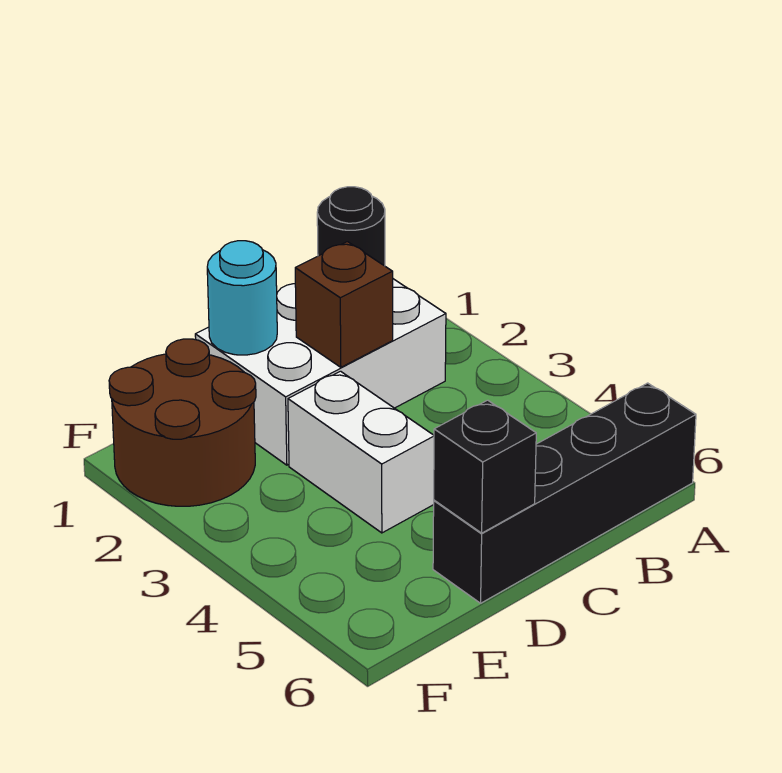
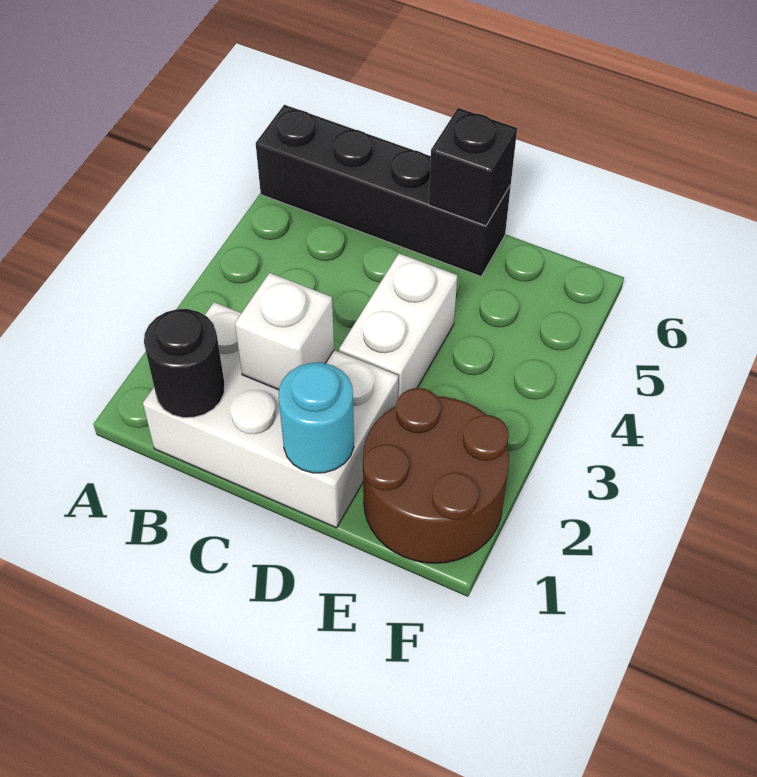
brown brick C2 level 2 -> white brick C2 level 2

